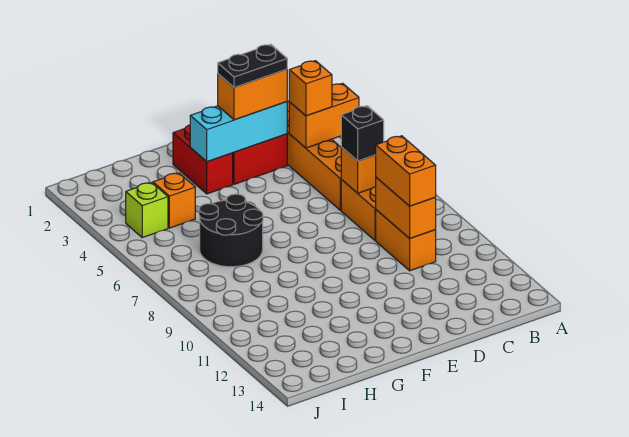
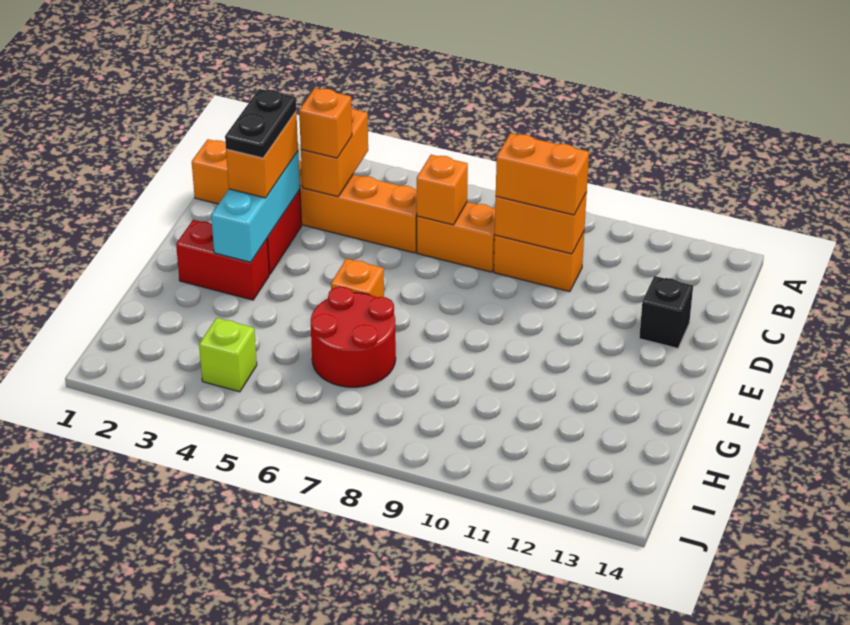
black brick C7 level 3 -> black brick D13 level 1
black round brick G6:H7 level 1 -> red round brick G6:H7 level 1
orange brick H4 level 1 -> orange brick F6 level 1

